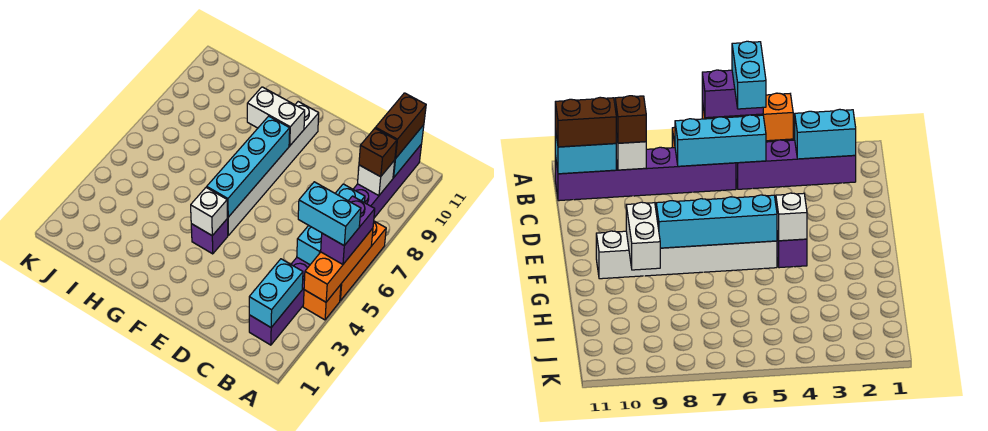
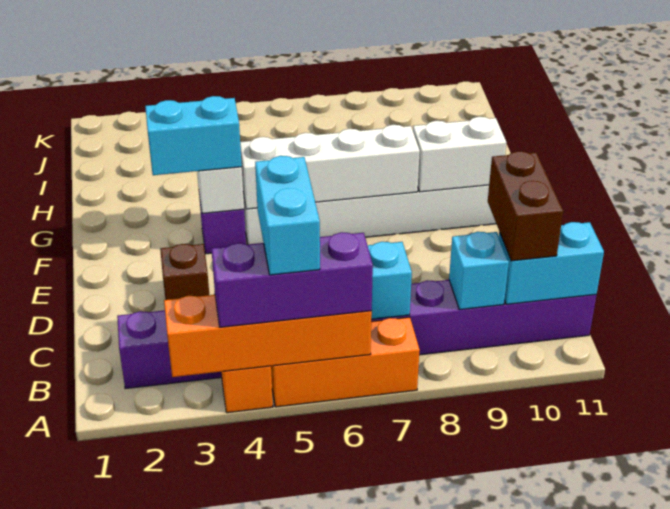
orange brick A4:A6 level 2 -> orange brick A3:A6 level 2
purple brick A5:A6 level 3 -> purple brick A4:A6 level 3
cyan brick B2:B3 level 2 -> cyan brick F3:F4 level 3
white brick B9 level 2 -> cyan brick B9 level 2
brown brick B9 level 3 -> brown brick D3 level 1
brown brick B10:B11 level 3 -> brown brick B10:C10 level 3
cyan brick F5:F8 level 2 -> white brick F5:F8 level 2
white brick F9:G9 level 2 -> white brick F9:F10 level 2

